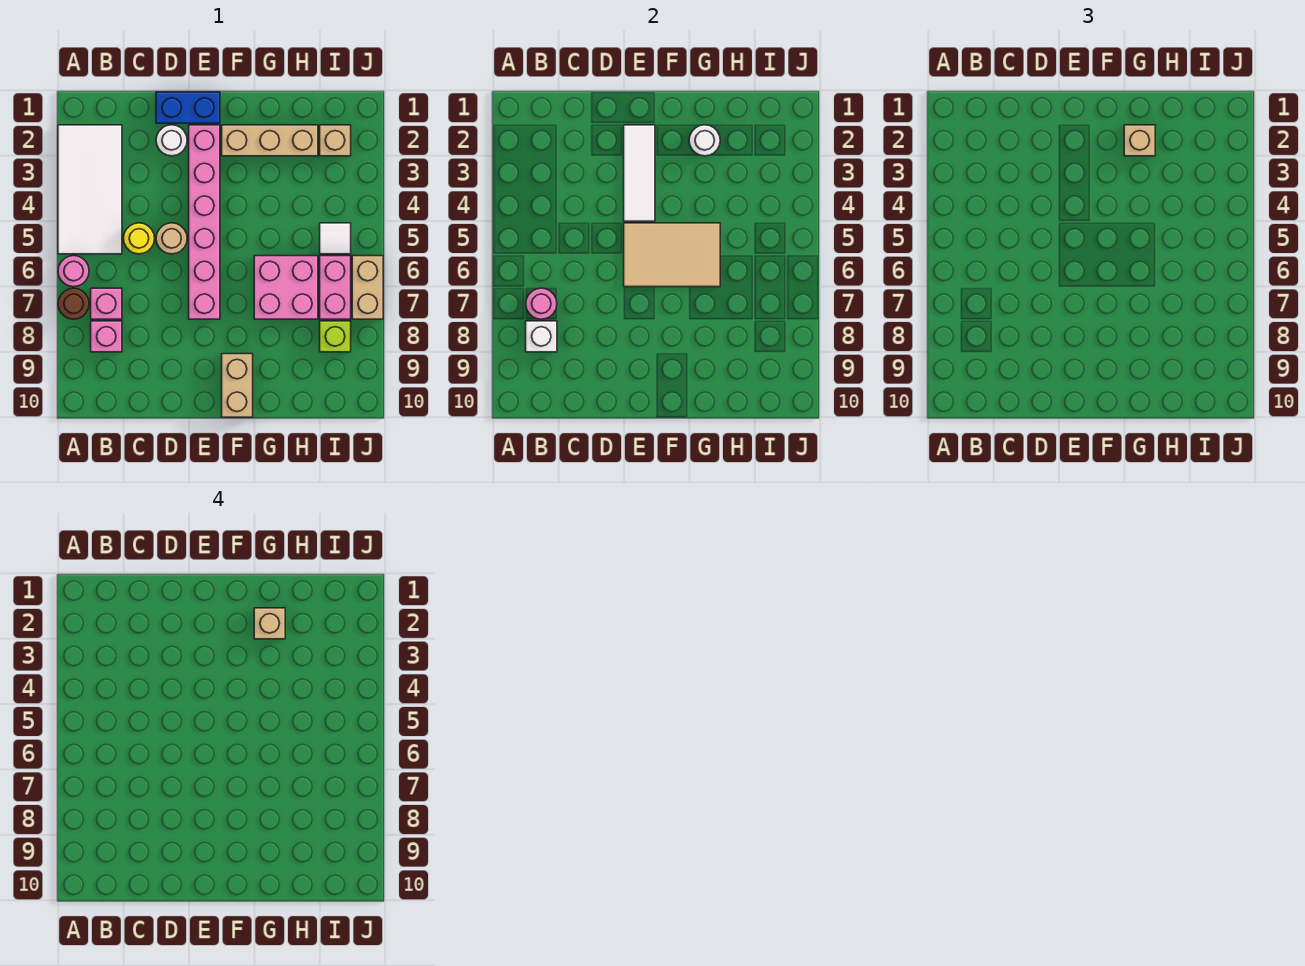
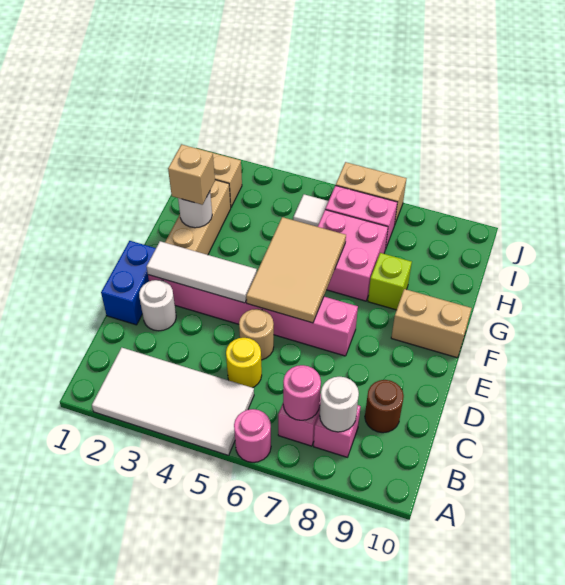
brown round brick A7 level 1 -> brown round brick C9 level 1
white brick B8 level 2 -> white round brick B8 level 2
tan brick G2 level 4 -> none
lime brick I8 level 1 -> lime brick G8 level 1

